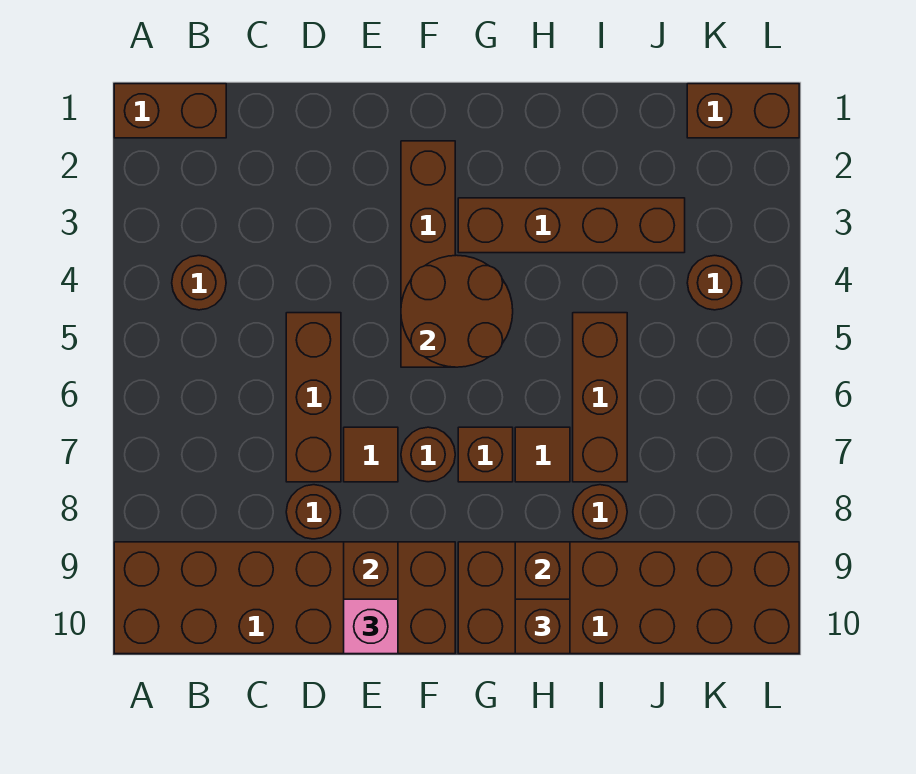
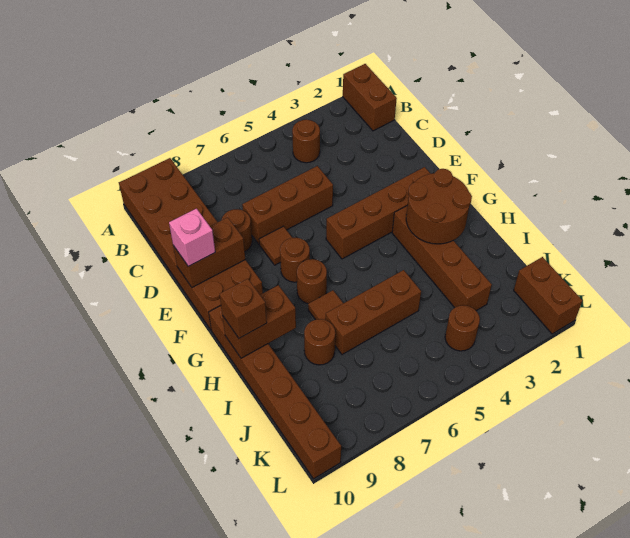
brown round brick F4:G5 level 2 -> brown round brick G2:H3 level 2
brown brick G7 level 1 -> brown round brick G7 level 1
brown brick G9:L10 level 1 -> brown brick G10:L10 level 1

